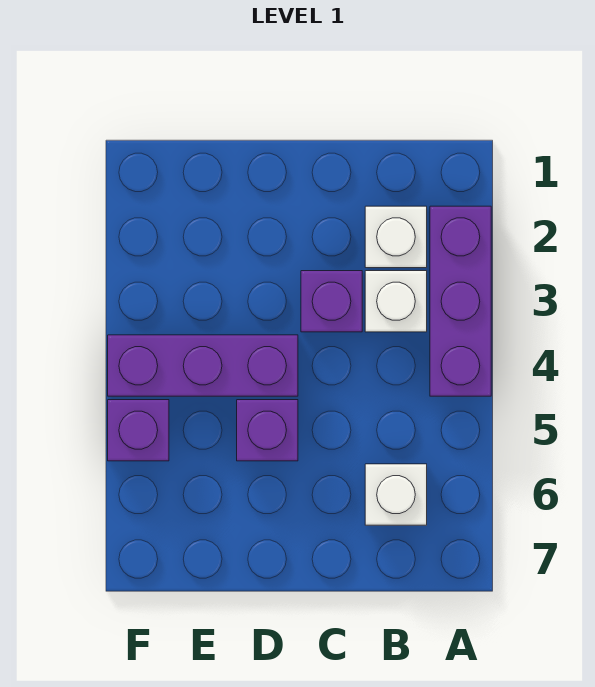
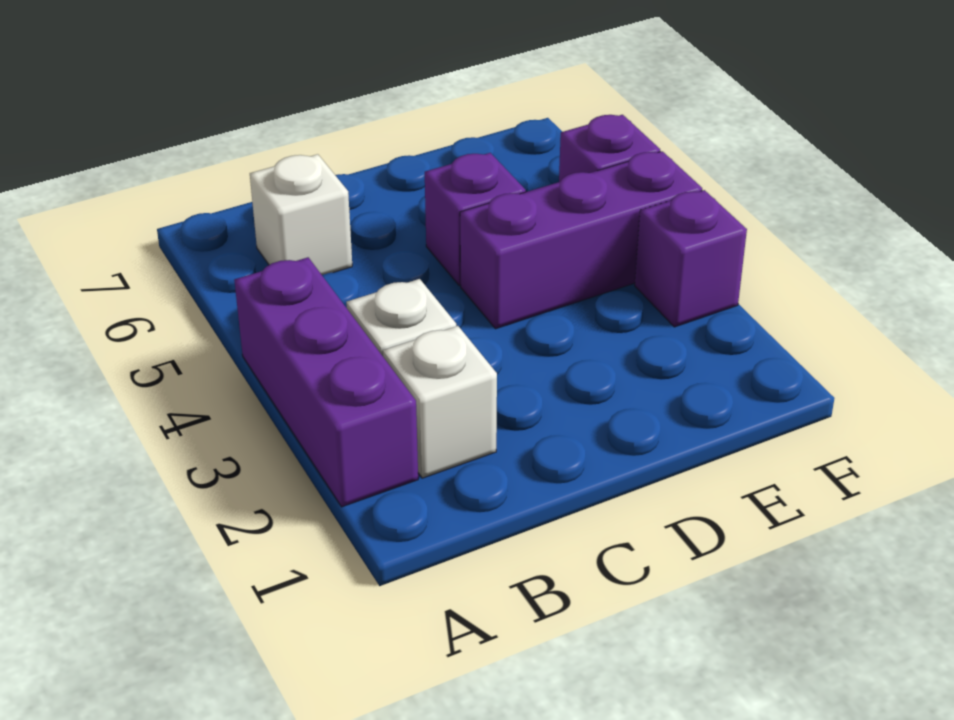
purple brick C3 level 1 -> purple brick F3 level 1

